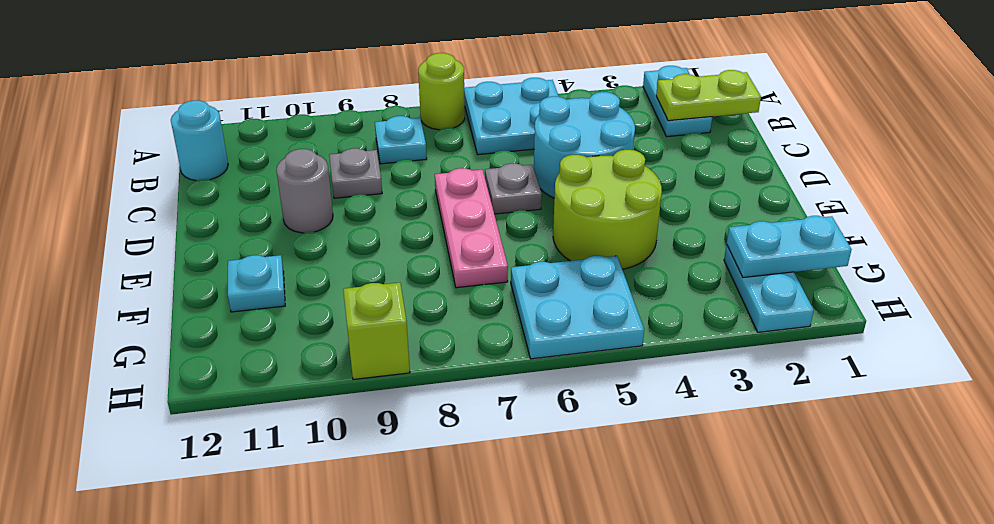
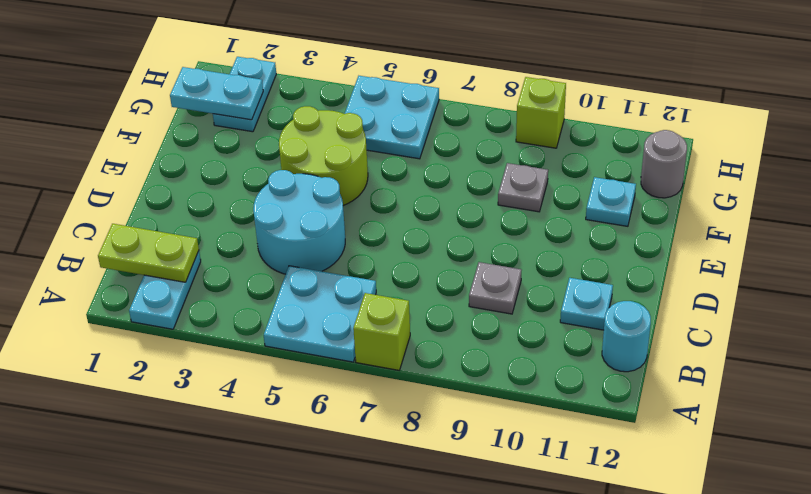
lime round brick A7 level 1 -> lime brick A7 level 1
cyan plate B8 level 1 -> cyan plate C11 level 1
grey plate D6 level 1 -> grey plate F9 level 1
pink plate D7:F7 level 1 -> none
grey round brick D10 level 1 -> grey round brick G12 level 1

